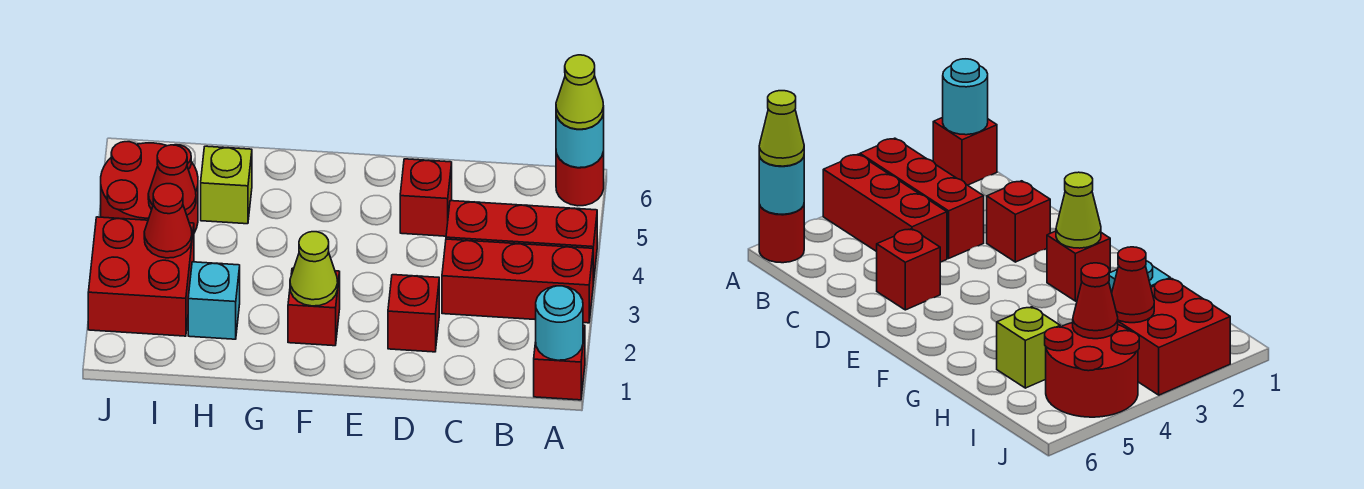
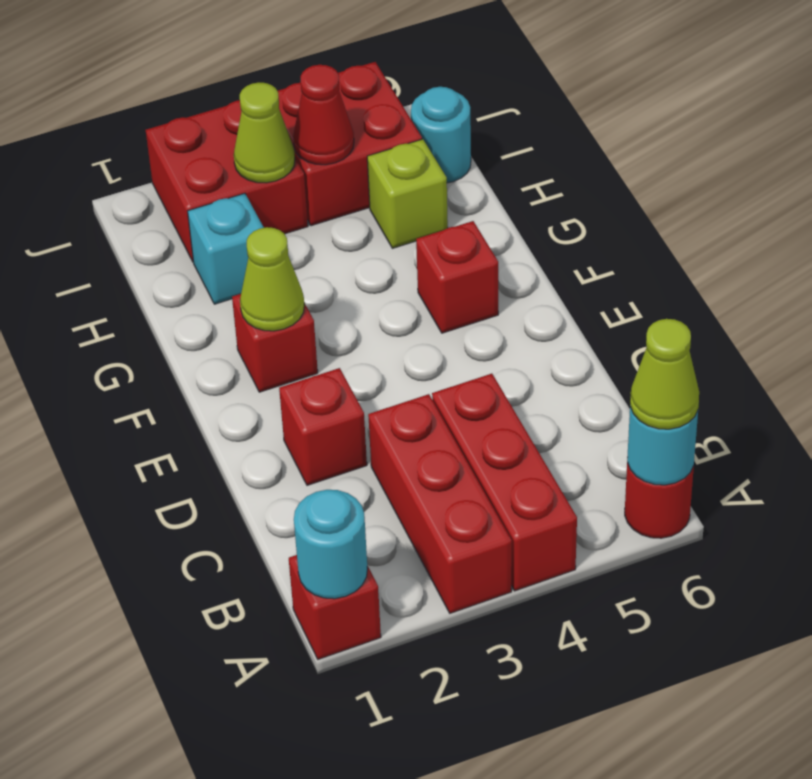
red brick D5 level 1 -> red brick F5 level 1
red cone I3 level 2 -> lime cone I3 level 2
red round brick I4:J5 level 1 -> red brick I4:J5 level 1
none -> cyan round brick I6 level 1

